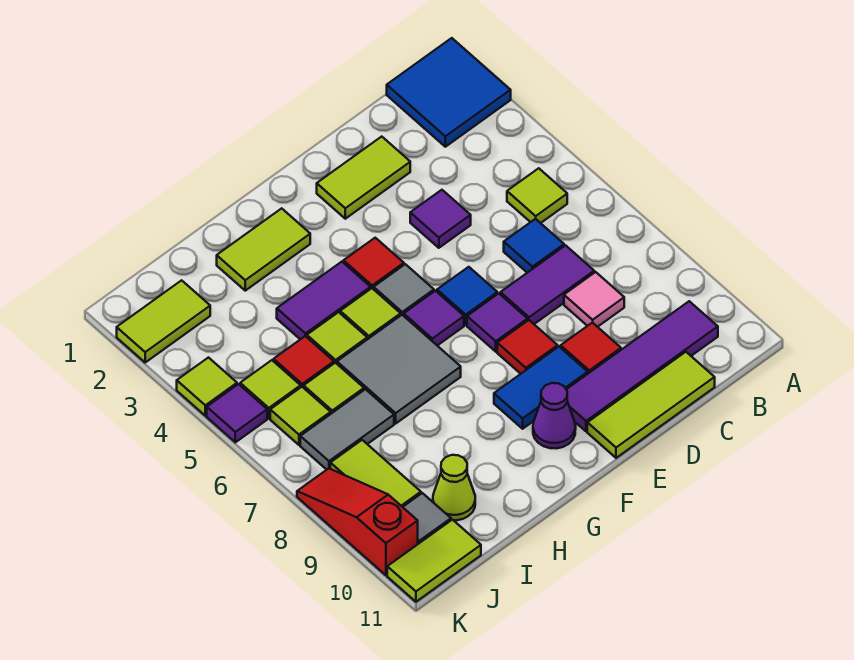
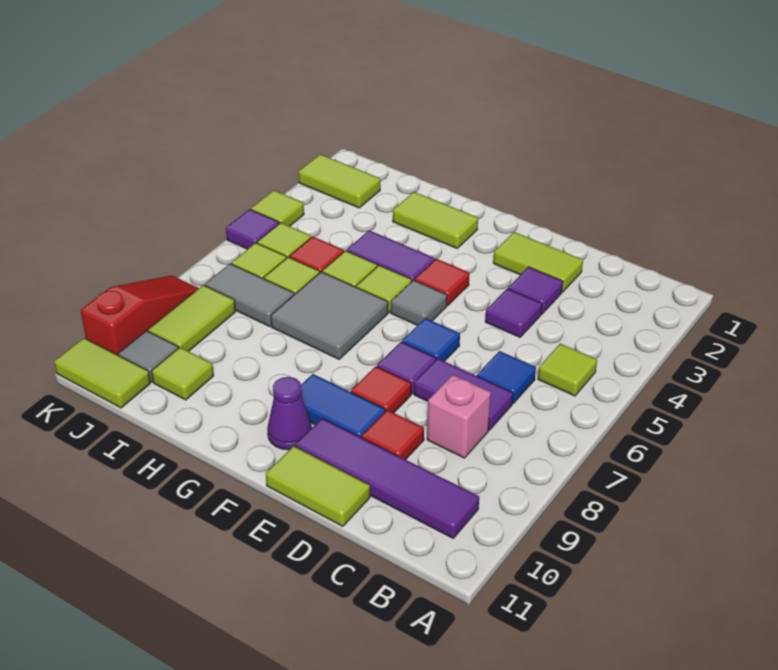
blue tile A1:B2 level 1 -> none
pink tile C8 level 1 -> pink brick C8 level 1
lime tile C11:E11 level 1 -> lime tile D11:E11 level 1
purple tile F6 level 1 -> purple tile D3 level 1
lime cone I10 level 1 -> lime tile I10 level 1

